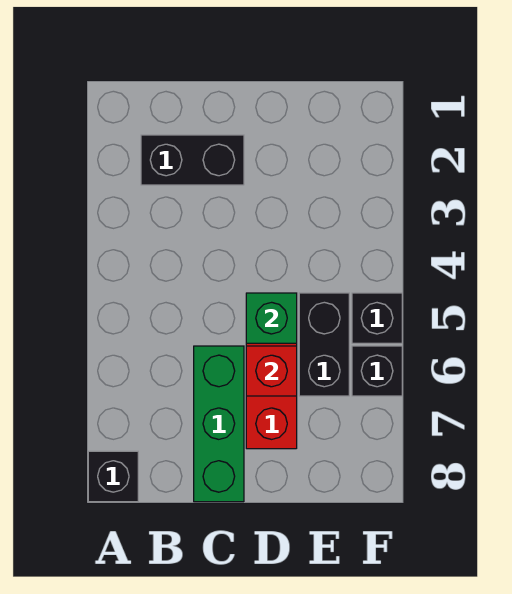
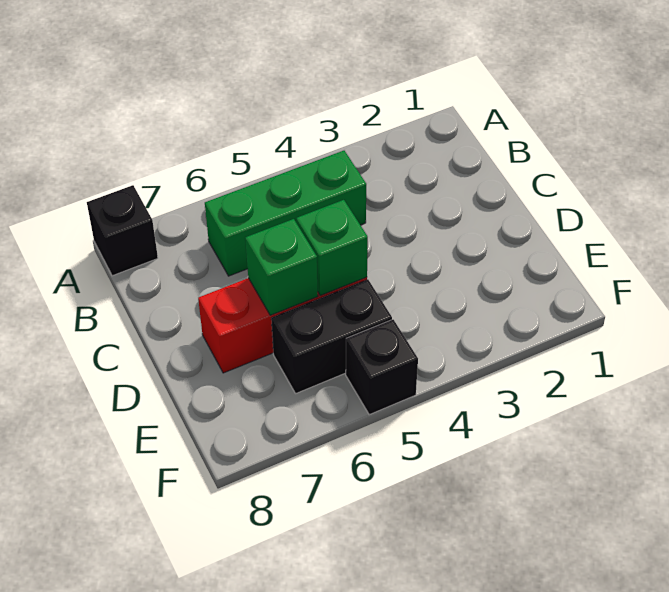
black brick B2:C2 level 1 -> none
green brick C6:C8 level 1 -> green brick B4:B6 level 1
red brick D6 level 2 -> green brick D6 level 2
black brick F6 level 1 -> none

